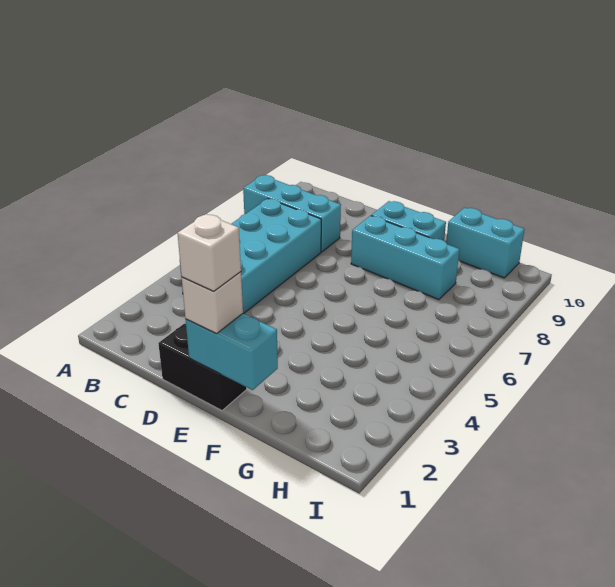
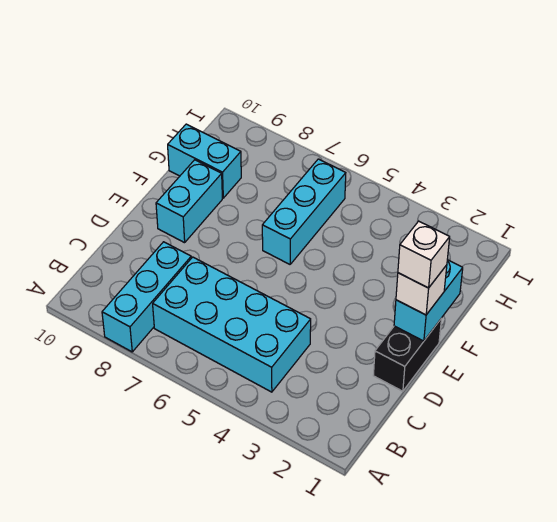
cyan brick E8:G8 level 1 -> cyan brick F6:H6 level 1
cyan brick G10:H10 level 1 -> cyan brick G9:G10 level 1

